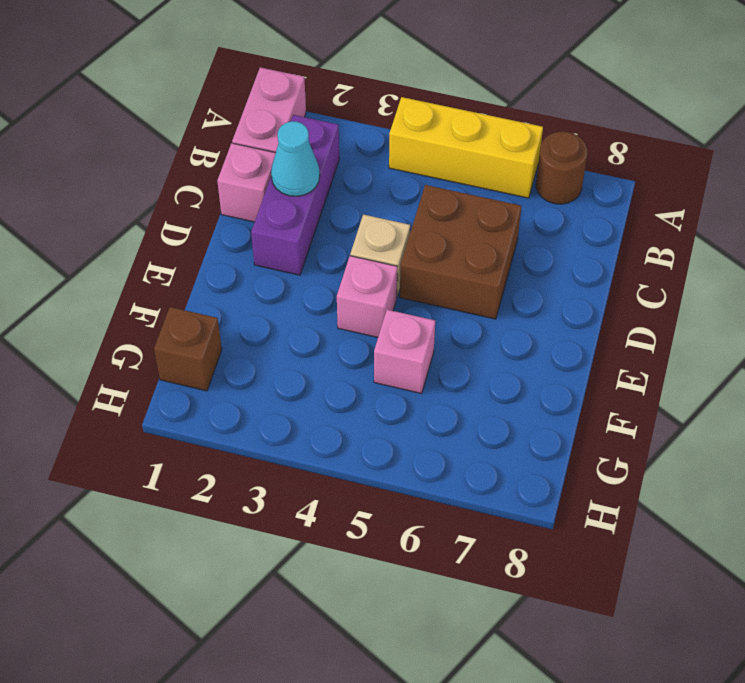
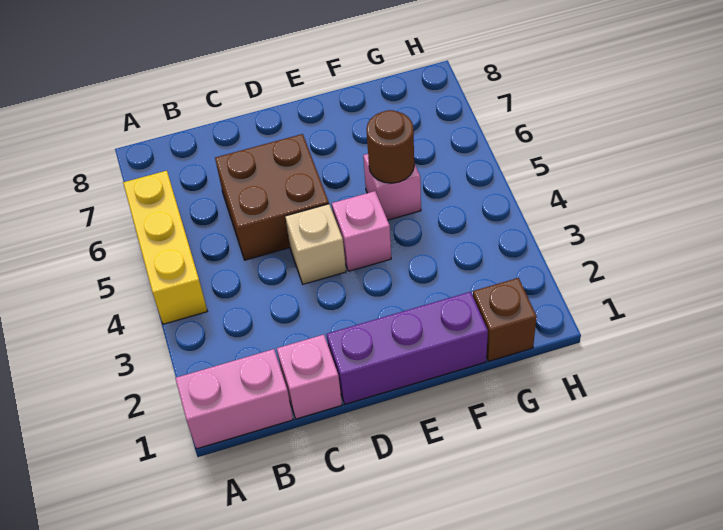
brown round brick A7 level 1 -> brown round brick F5 level 2
purple brick B2:D2 level 1 -> purple brick D1:F1 level 1
cyan cone C2 level 2 -> none

